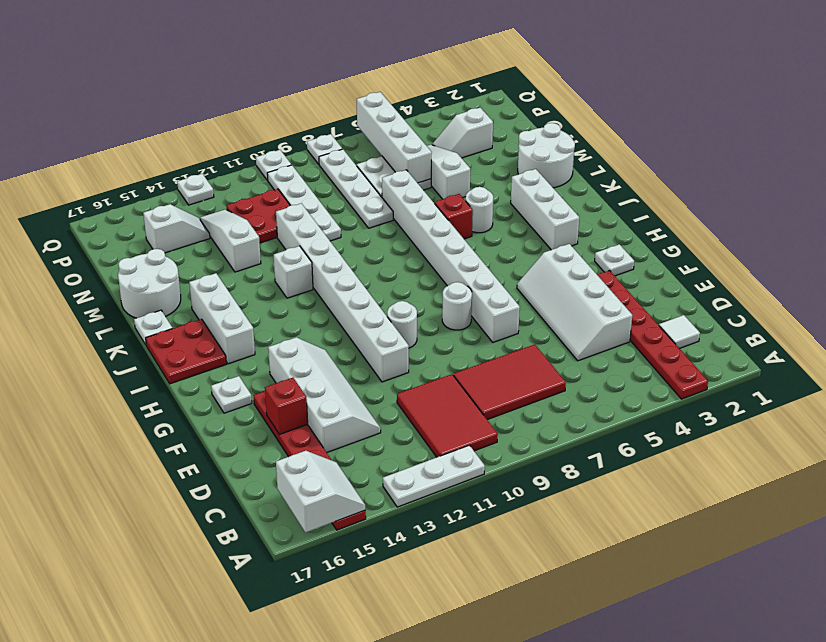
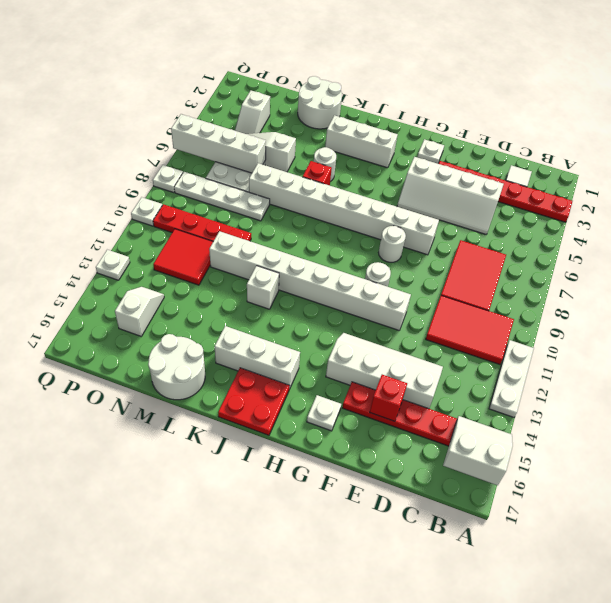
white plate K17 level 1 -> none
white plate M10:P10 level 1 -> red plate M10:P10 level 1
white slope M13:O13 level 1 top M -> none
red plate N11:O12 level 1 -> red tile N11:O12 level 1

